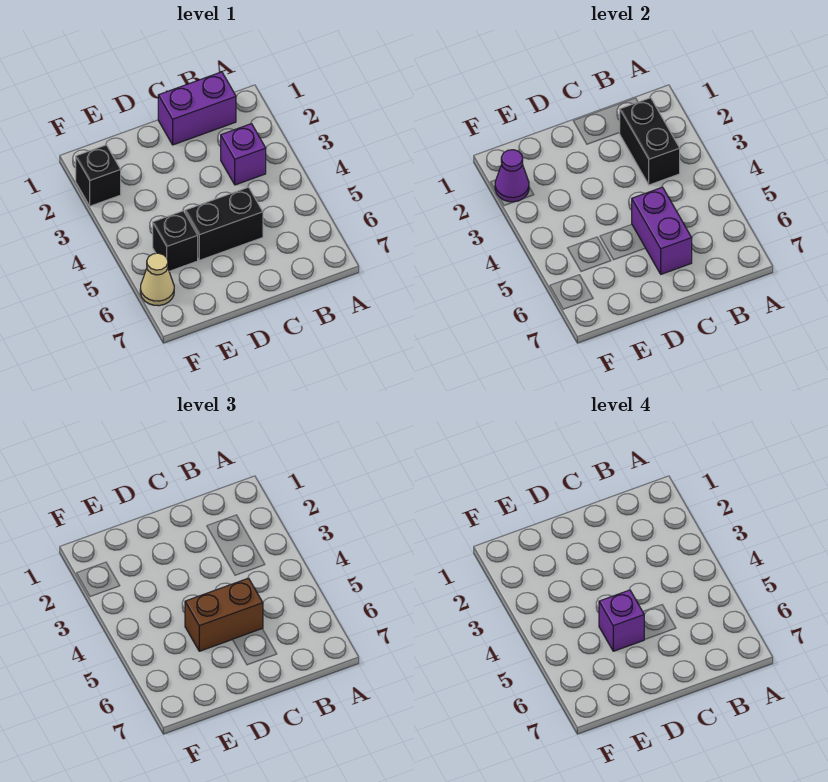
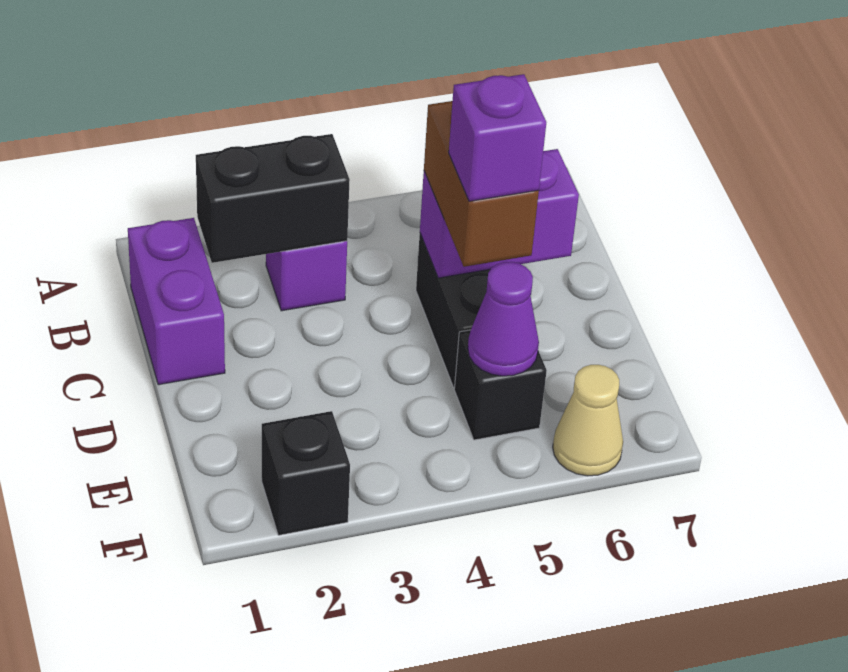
purple cone F2 level 2 -> purple cone E5 level 2

